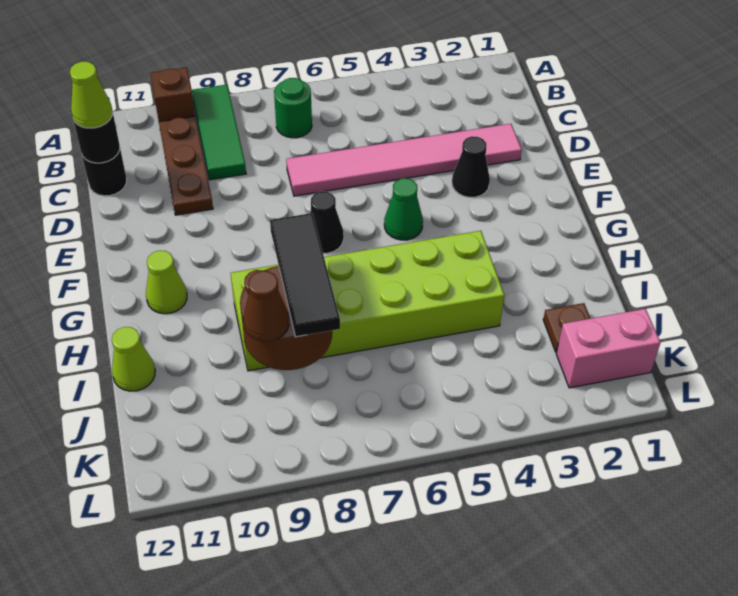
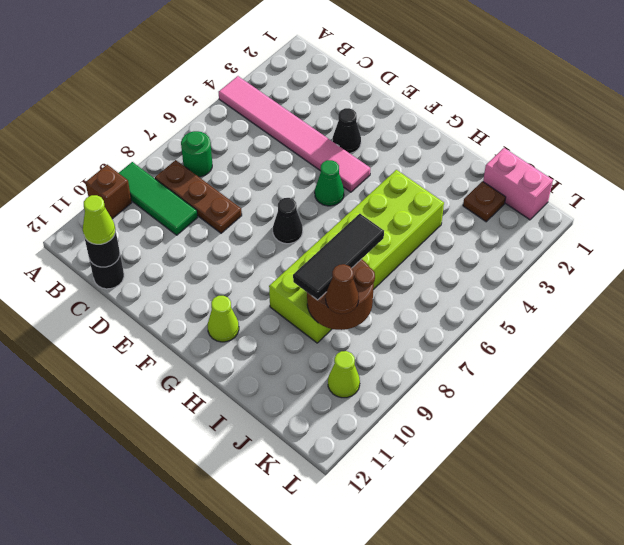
brown plate B10:D10 level 1 -> brown plate B8:D8 level 1
pink tile D2:D7 level 1 -> pink tile A4:F4 level 1
black tile H8:J8 level 3 -> black tile I7:I9 level 3
lime cone I12 level 1 -> lime cone K10 level 1
pink brick K1:K2 level 1 -> pink brick J1:K1 level 1

